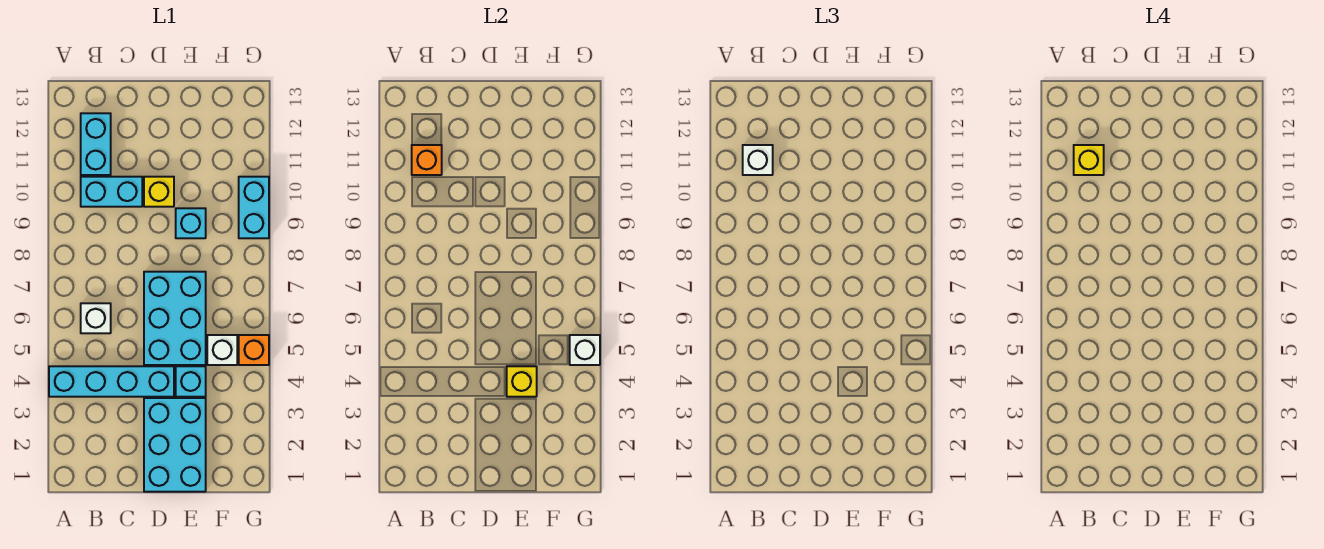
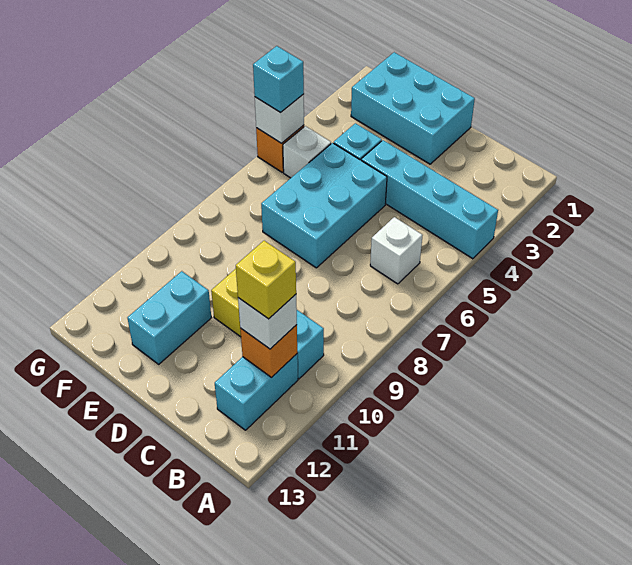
cyan brick D1:E3 level 1 -> cyan brick D1:F2 level 1
yellow brick E4 level 2 -> none
cyan brick E9 level 1 -> cyan brick G5 level 3
cyan brick G9:G10 level 1 -> cyan brick E11:E12 level 1

